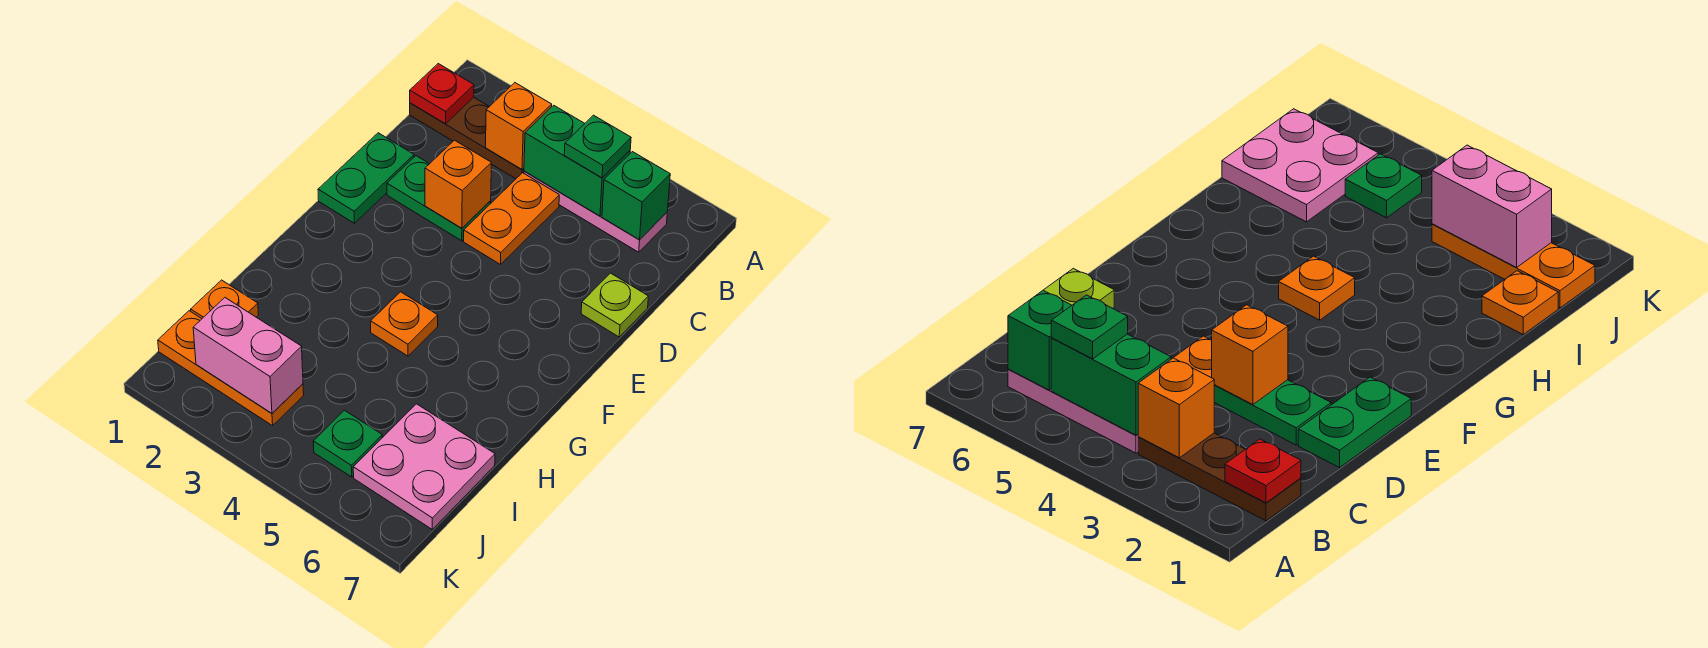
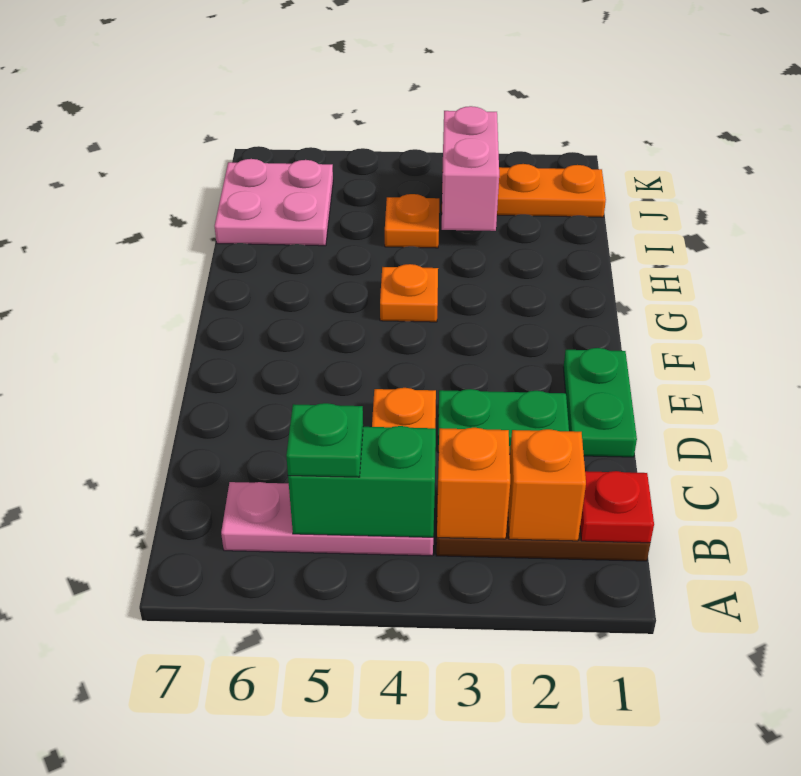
green brick B6 level 2 -> none
orange brick D3 level 2 -> orange brick B2 level 2
lime plate D7 level 1 -> none
orange plate I1 level 1 -> orange plate I4 level 1
pink brick J2:J3 level 2 -> pink brick I3:J3 level 2
green plate J5 level 1 -> none

